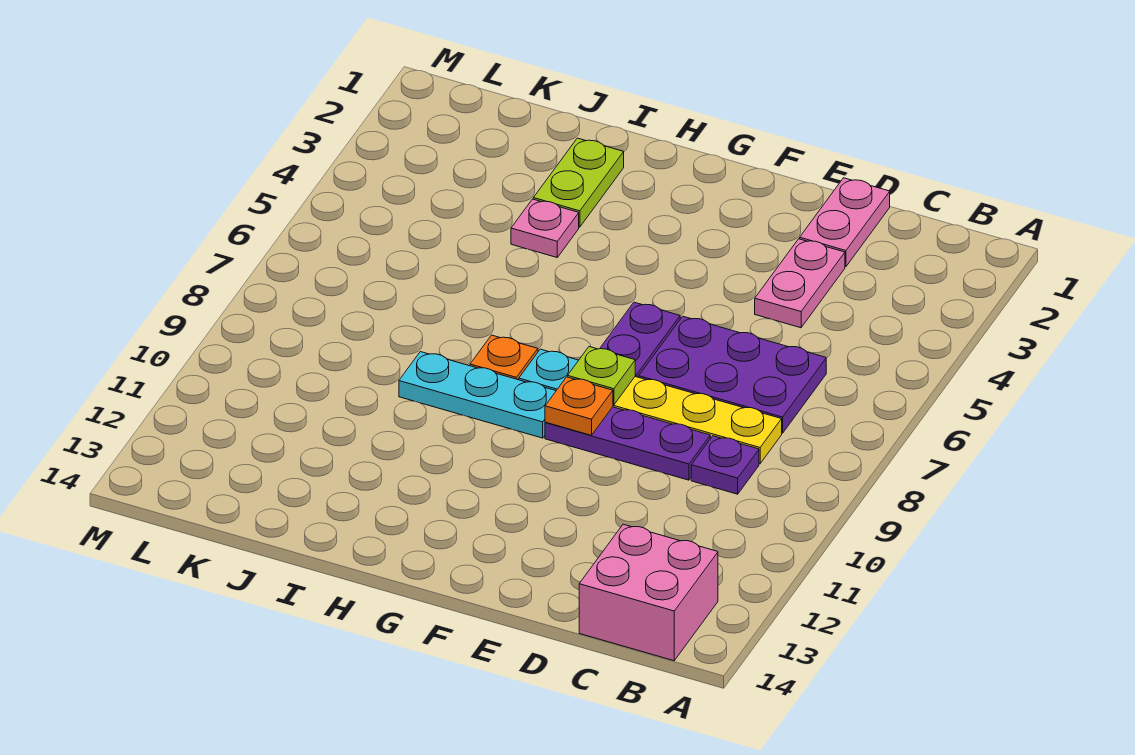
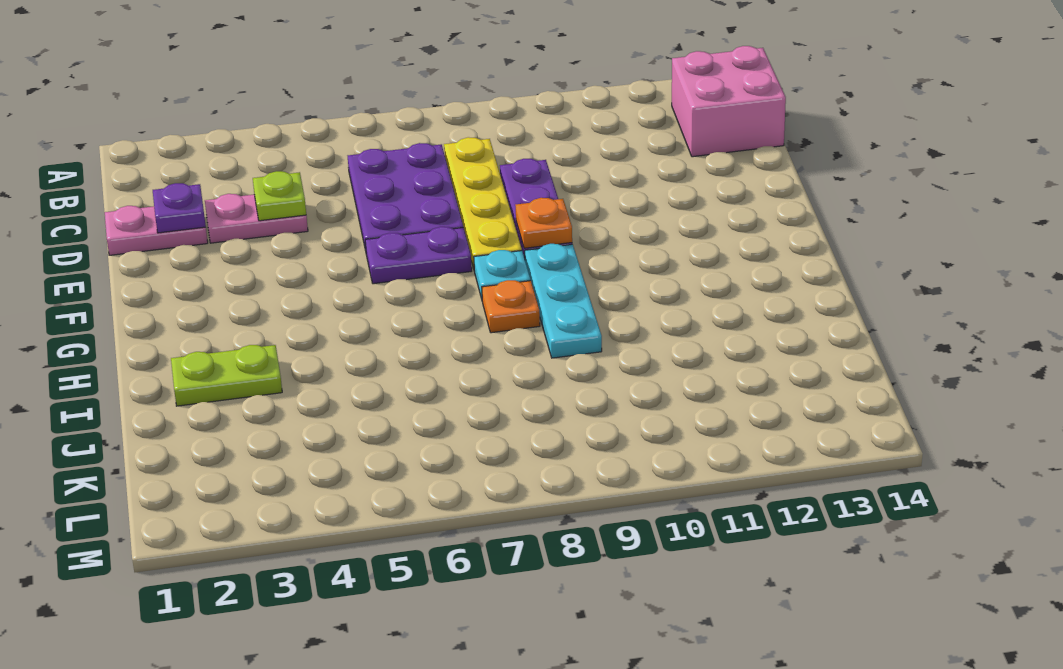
purple plate C9 level 1 -> purple plate D2 level 2
lime plate F8 level 2 -> lime plate D4 level 2
pink plate I4 level 1 -> none

